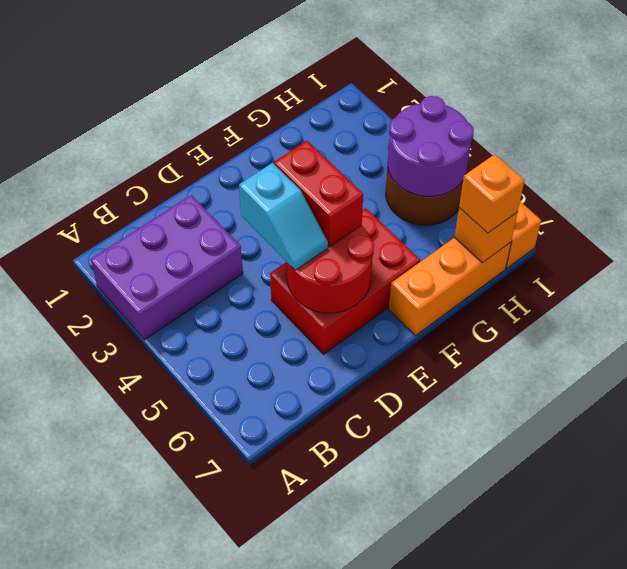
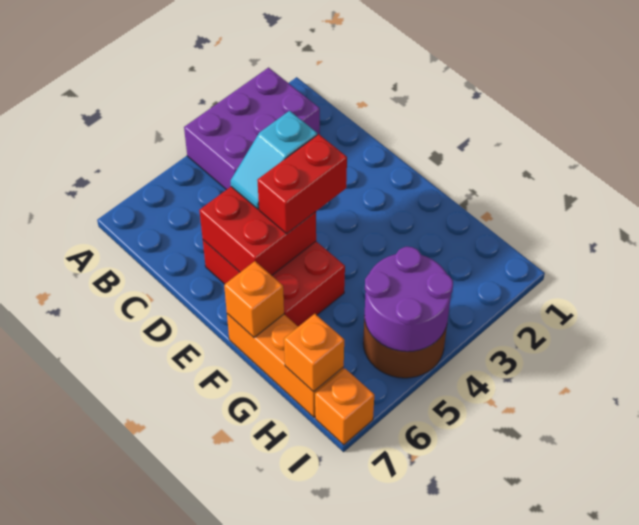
purple brick A2:C3 level 1 -> purple brick A2:B4 level 1
red round brick D5:E6 level 2 -> red brick D5:E6 level 2
orange brick H7 level 3 -> orange brick F7 level 2

